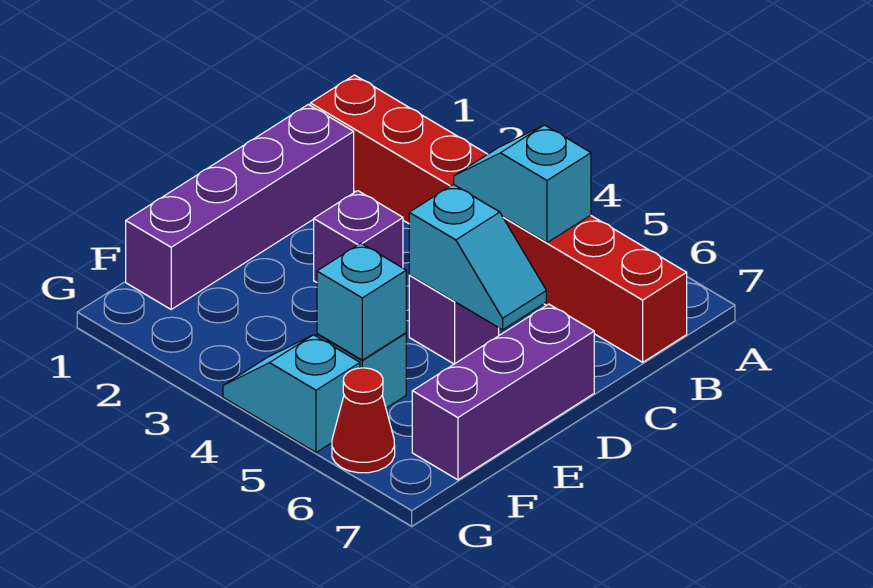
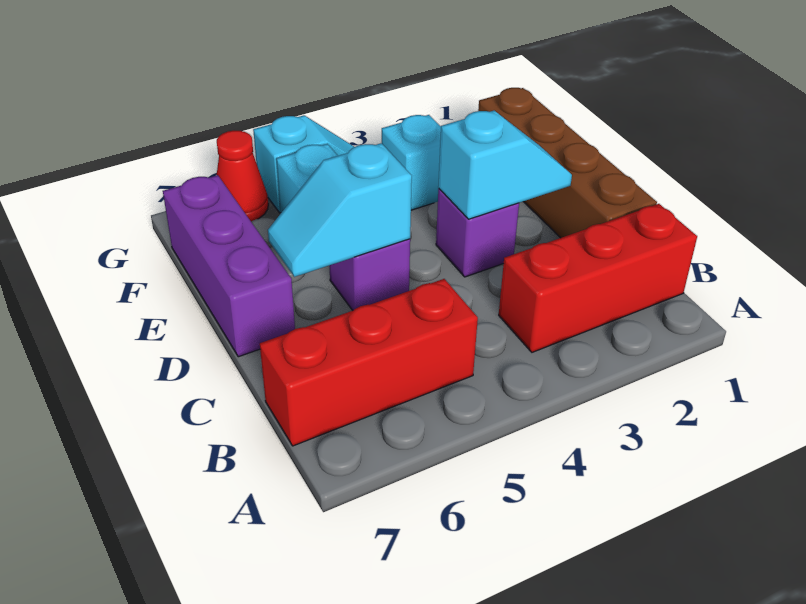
cyan slope B4:B5 level 2 top 5 -> cyan slope D2:D3 level 2 top 3
purple brick C1:F1 level 1 -> brown brick C1:F1 level 1
cyan brick F5 level 2 -> cyan brick F3 level 1

